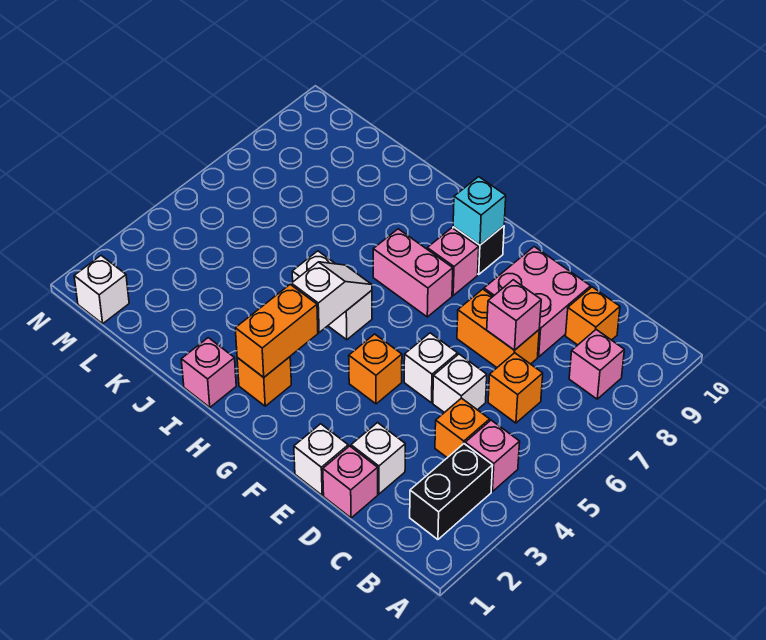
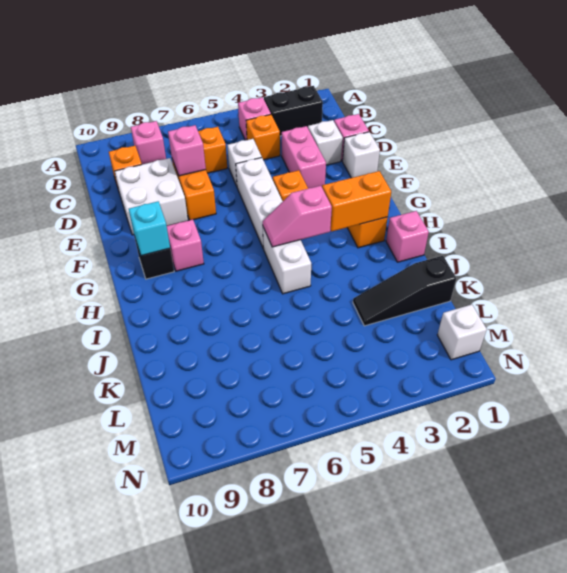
pink brick D8:E9 level 1 -> white brick D8:E9 level 1
white brick E5 level 1 -> white brick E5:G5 level 1
pink brick G7:H7 level 1 -> pink brick D3:E3 level 1
white slope H4:H5 level 2 top 4 -> pink slope H4:H5 level 2 top 4
none -> black slope K1:K3 level 1 top 1

